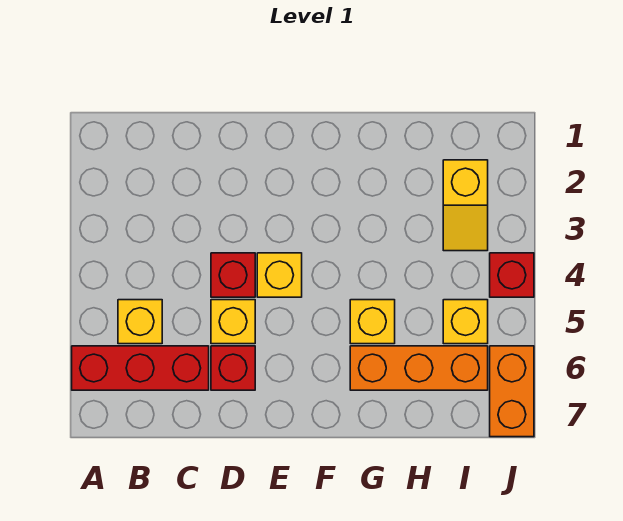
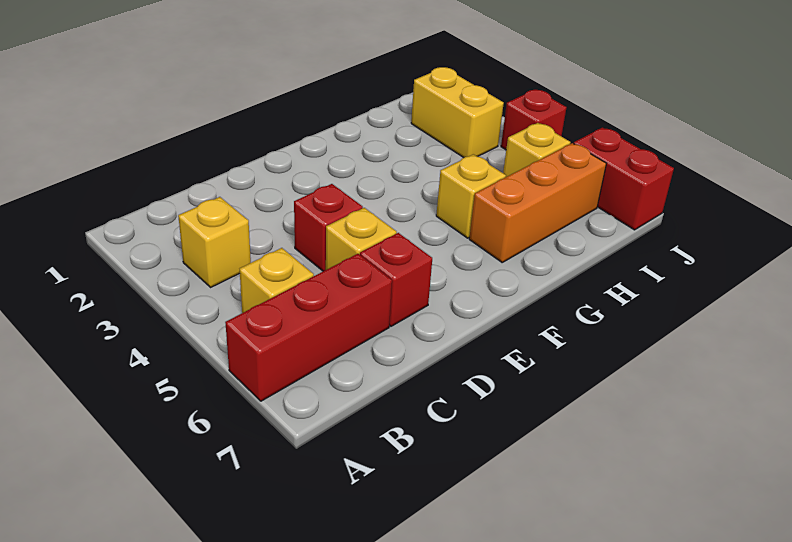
yellow brick E4 level 1 -> yellow brick B3 level 1
yellow slope I2:I3 level 1 top 2 -> yellow brick I2:I3 level 1
orange brick J6:J7 level 1 -> red brick J6:J7 level 1

